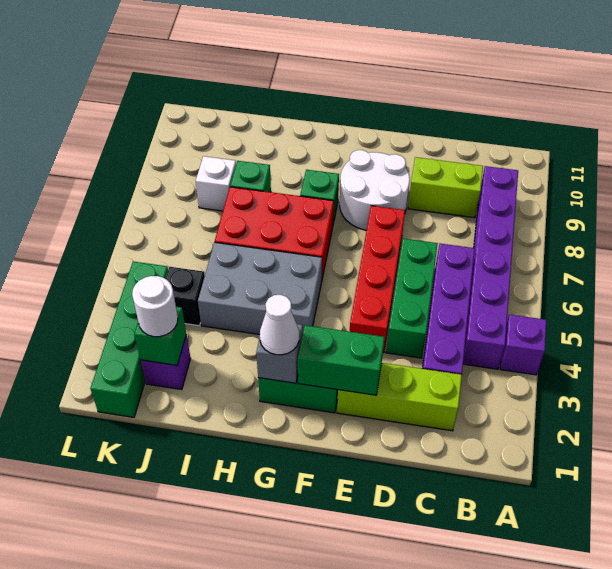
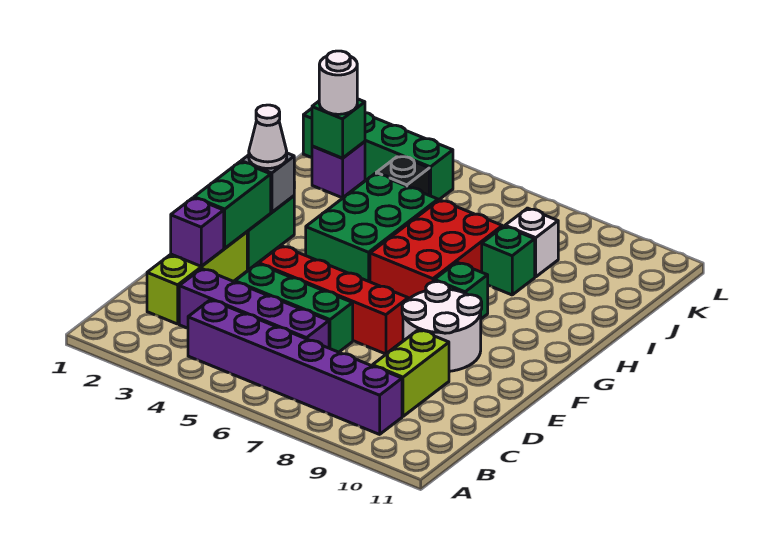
purple brick A4 level 1 -> purple brick D2 level 2
grey brick G4:I5 level 1 -> green brick G4:I5 level 1

